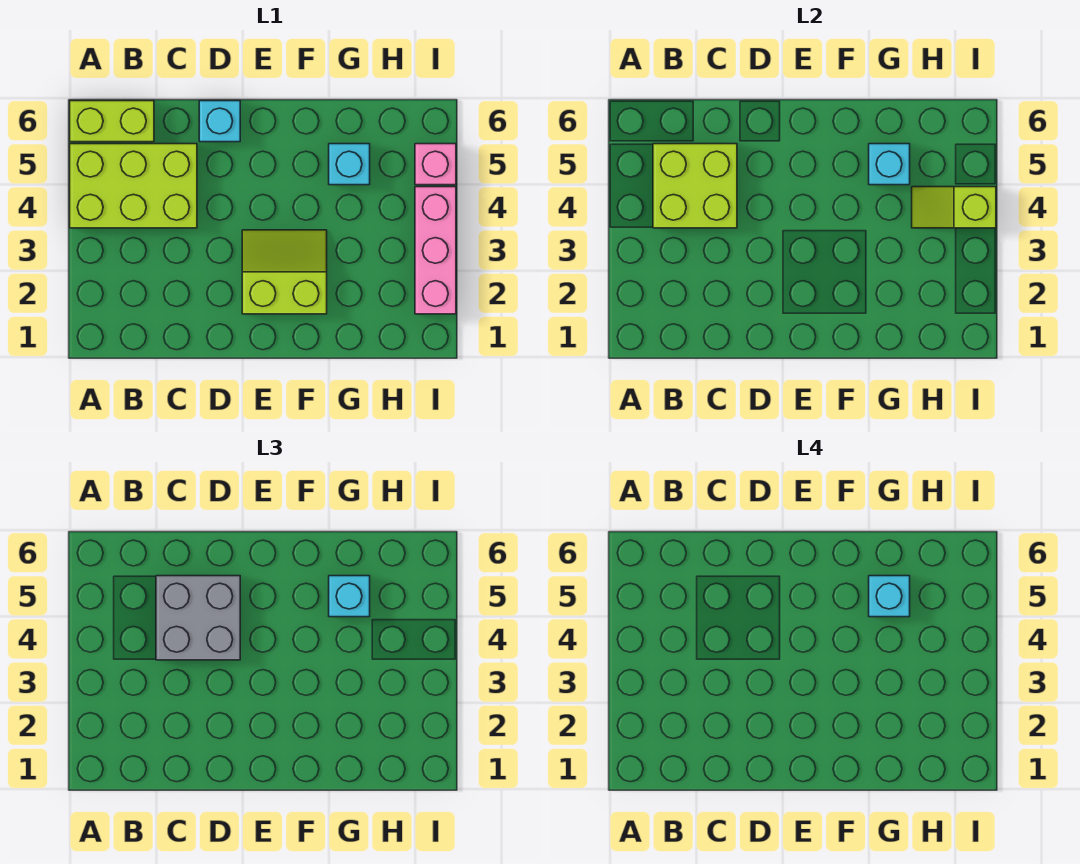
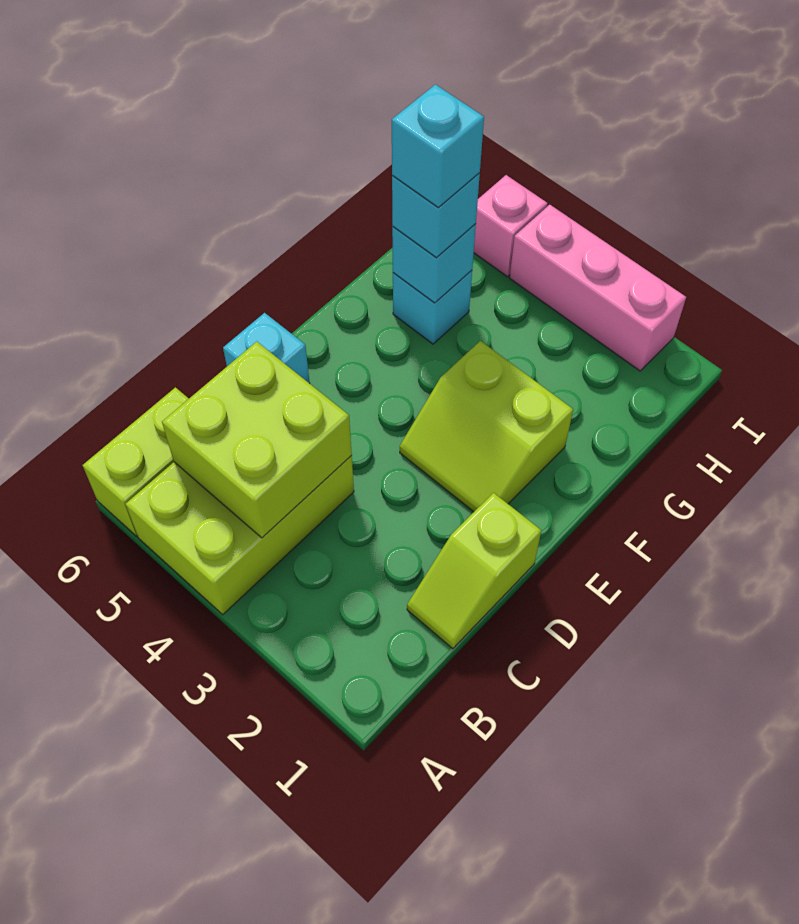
grey brick C4:D5 level 3 -> none
lime slope E2:F3 level 1 top 2 -> lime slope E2:F3 level 1 top F
lime slope H4:I4 level 2 top I -> lime slope C1:D1 level 1 top D

